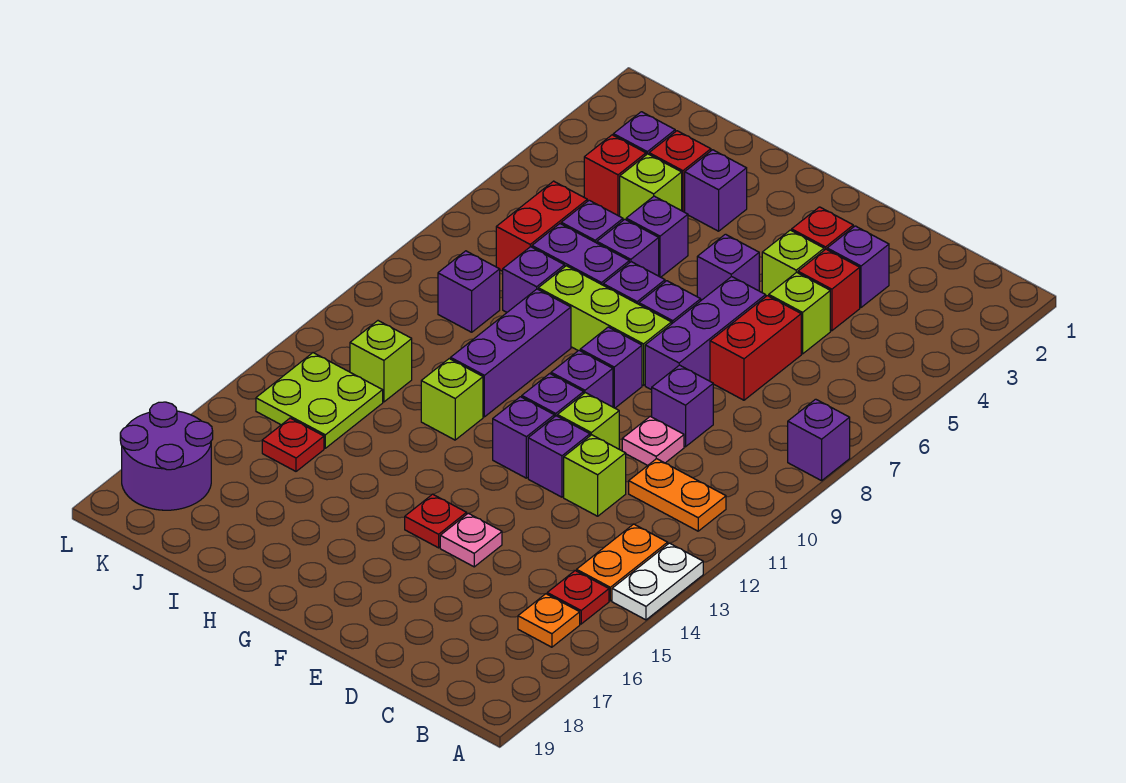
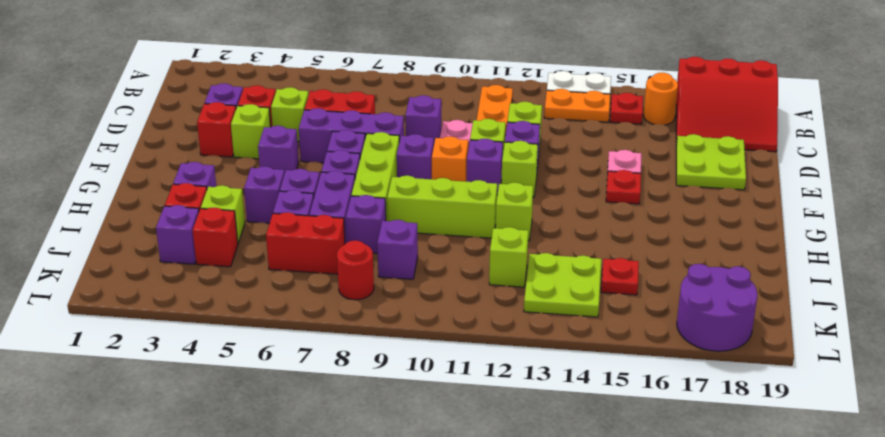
purple brick A8 level 1 -> none
none -> red slope A17:C19 level 1 top A
orange plate B16 level 1 -> orange round brick B16 level 1
none -> lime plate D17:E18 level 1
purple brick F10 level 1 -> orange brick F10 level 1
purple brick F12 level 1 -> lime brick F12 level 1
purple brick H9:H11 level 1 -> lime brick H9:H11 level 1
none -> red round brick K8 level 1

